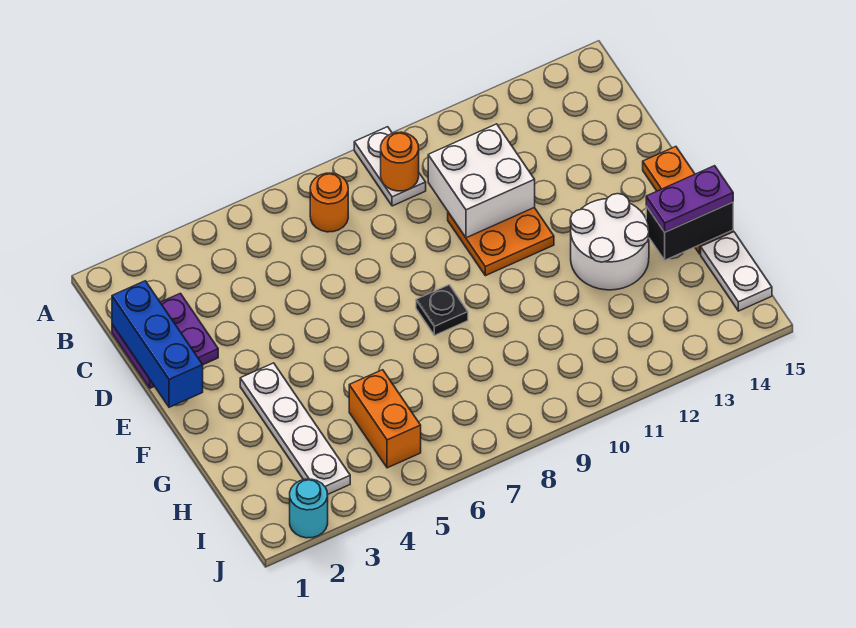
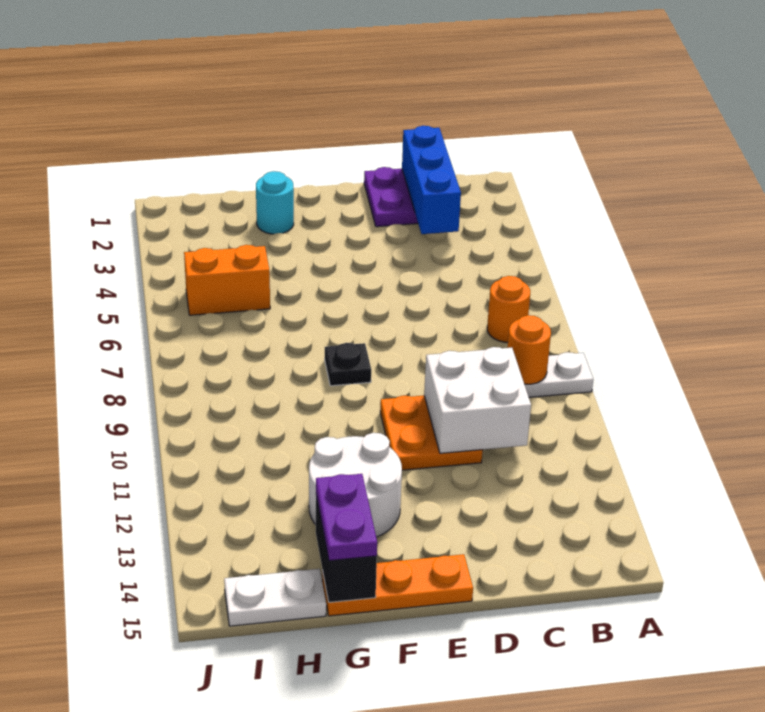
blue brick C1:E1 level 2 -> blue brick C1:C3 level 2
white plate F3:I3 level 1 -> none
cyan round brick J2 level 1 -> cyan round brick G2 level 1

